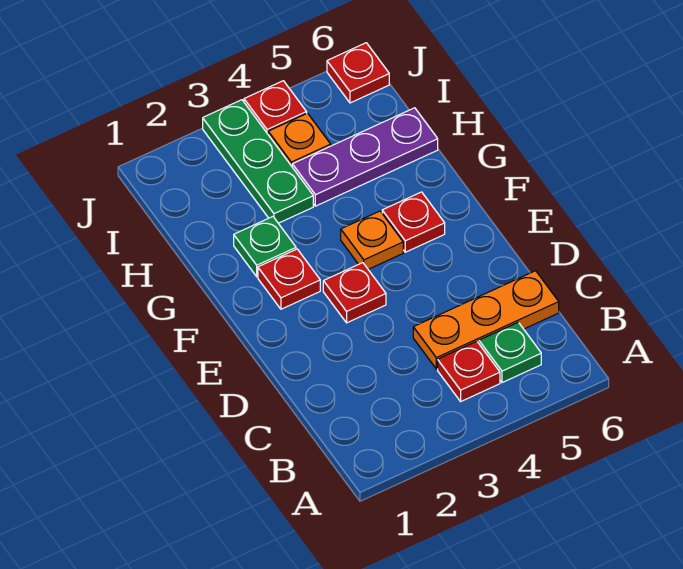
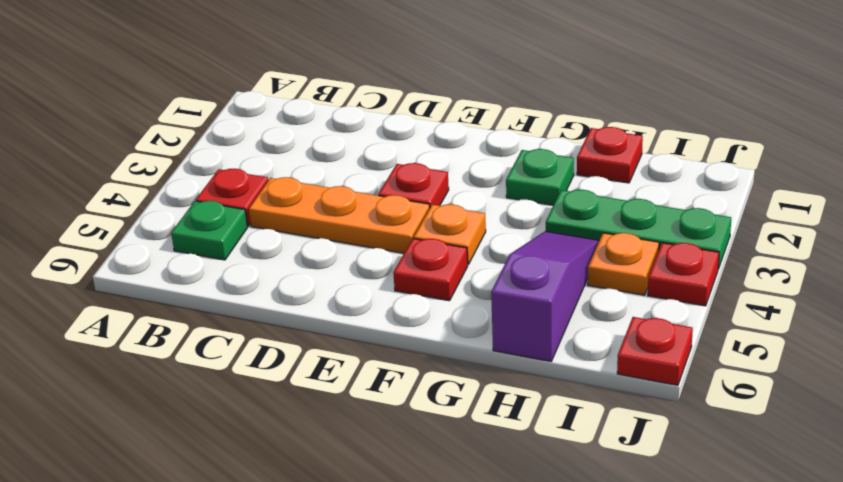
orange plate C4:C6 level 1 -> orange plate C4:E4 level 1
red plate F2 level 1 -> red plate H1 level 1
purple plate H4:H6 level 1 -> purple slope H4:H6 level 1 top 6

